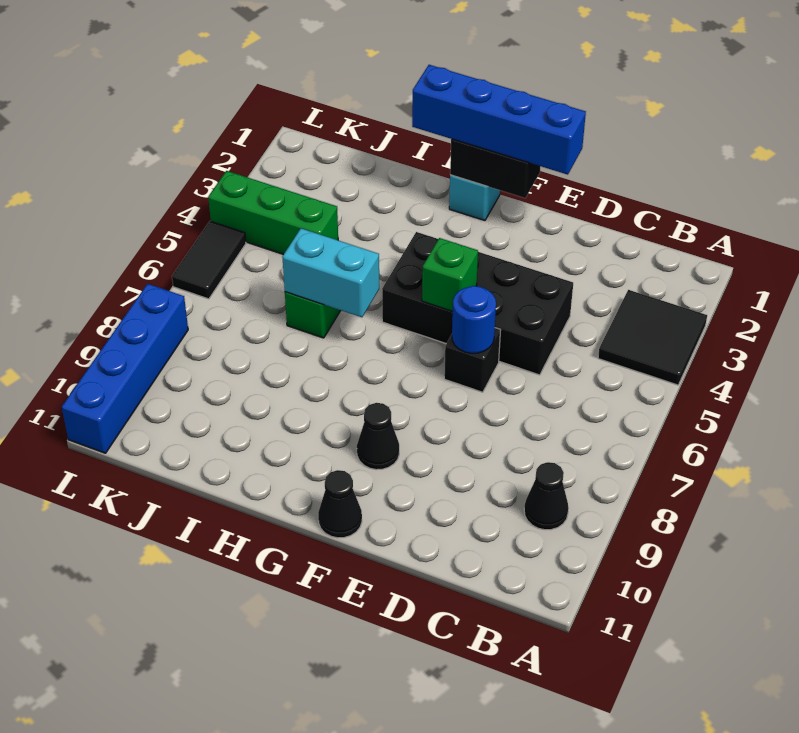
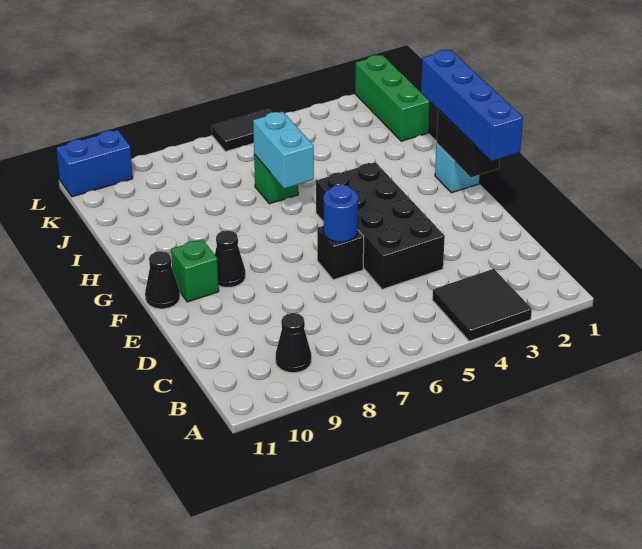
green brick F5 level 2 -> green brick F10 level 1
green brick J4:L4 level 1 -> green brick J1:L1 level 1
blue brick L8:L11 level 1 -> blue brick L10:L11 level 1

